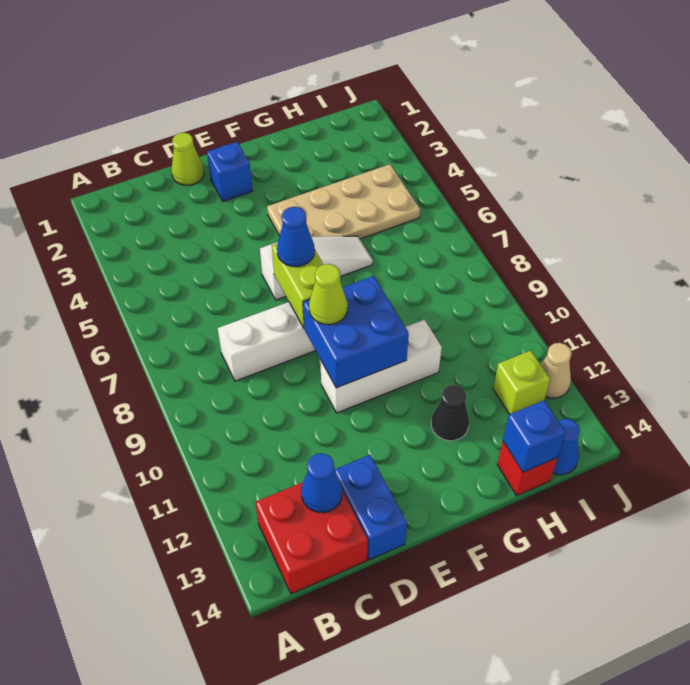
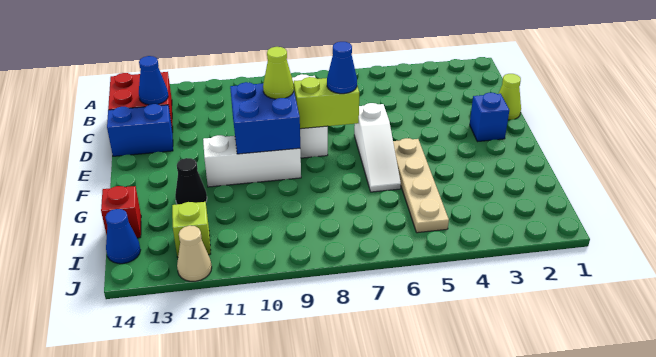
white brick E10:G10 level 1 -> white brick F9:F11 level 1
tan plate F4:I5 level 1 -> tan plate F5:I5 level 1
blue brick H14 level 2 -> none

